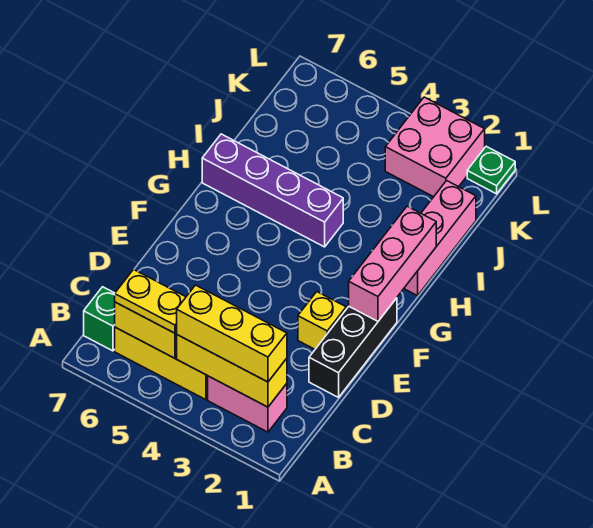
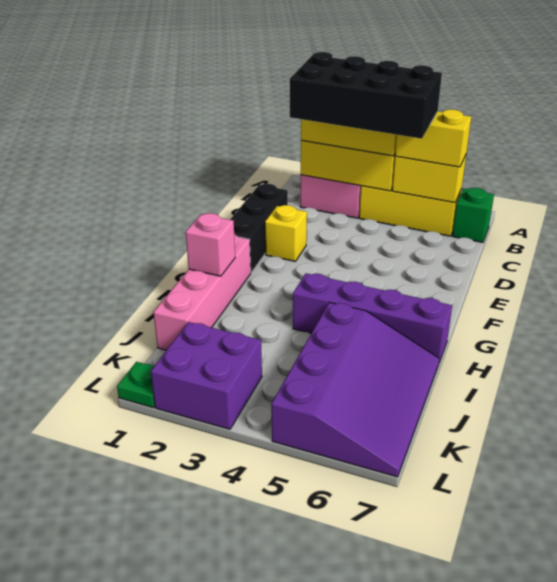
none -> black brick B2:C5 level 4
yellow plate B5:B6 level 3 -> yellow brick B5:B6 level 3
pink brick F1:H1 level 2 -> pink brick H1 level 2
pink brick H1:J1 level 1 -> pink brick G1:J1 level 1
none -> purple slope I5:L7 level 1 top 5
pink brick K2:L3 level 1 -> purple brick K2:L3 level 1

